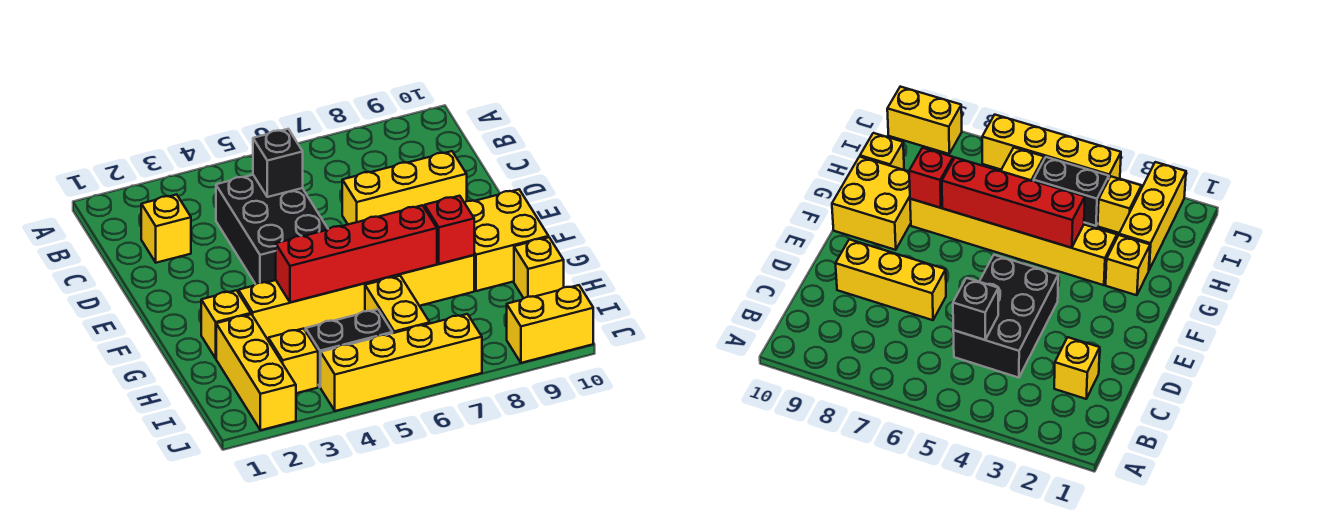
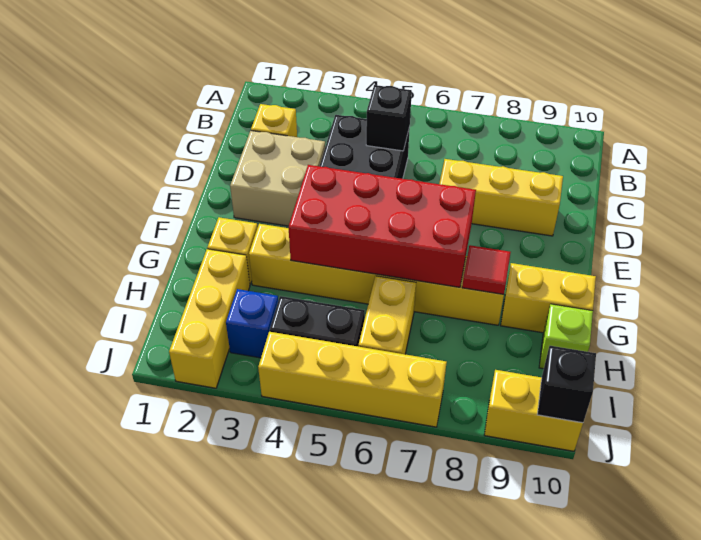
none -> tan brick D2:E3 level 1
yellow brick F9:G10 level 1 -> yellow brick G9:G10 level 1
red brick G4:G7 level 2 -> red brick F4:G7 level 2
red brick G8 level 2 -> red tile G8 level 2
yellow brick H10 level 1 -> lime brick H10 level 1
yellow brick I3 level 1 -> blue brick I3 level 1
none -> black brick J10 level 2

